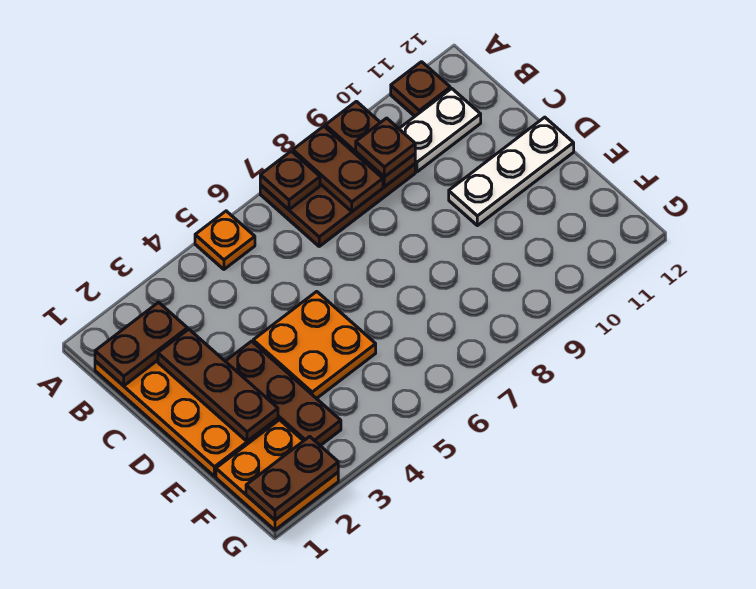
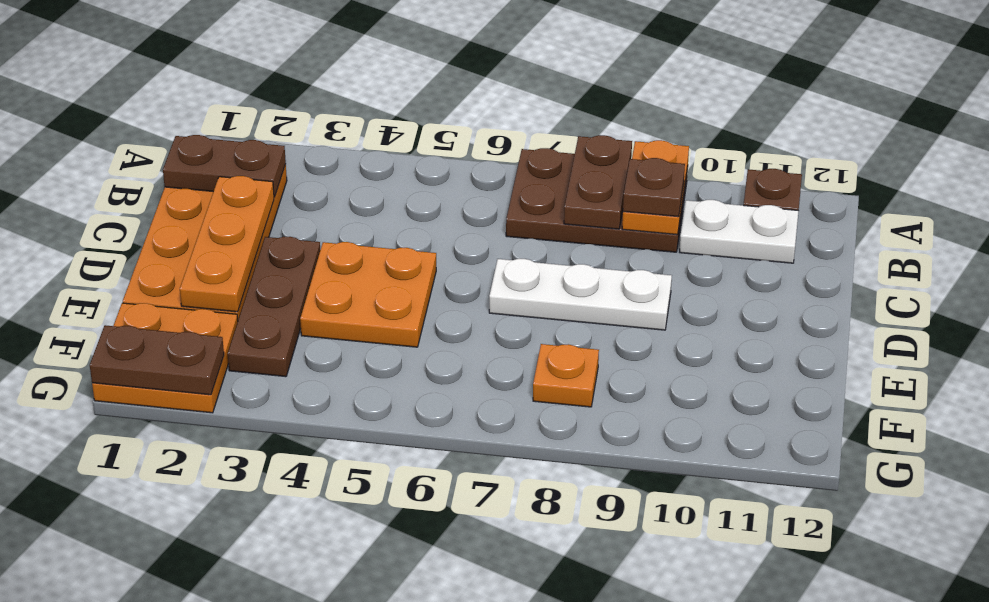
orange plate A5 level 1 -> orange plate F8 level 1
brown plate A7 level 2 -> none
brown plate A9:B9 level 2 -> orange plate A9:B9 level 2
brown plate C2:E2 level 2 -> orange plate C2:E2 level 2
white plate D10:D12 level 1 -> white plate D7:D9 level 1

